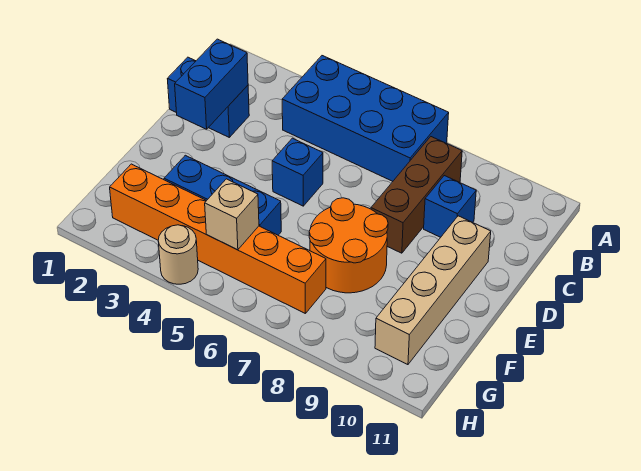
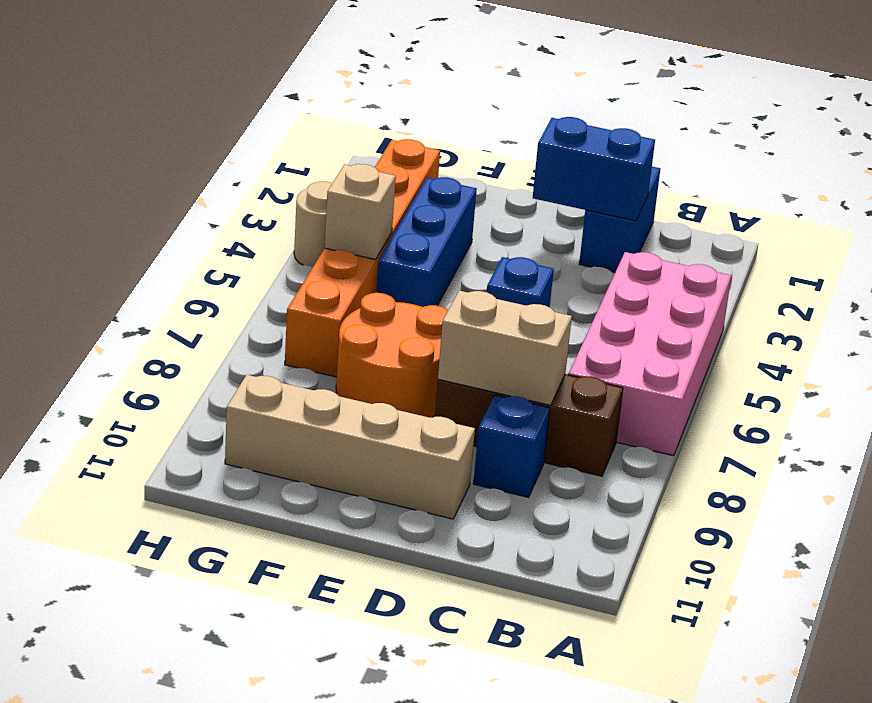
blue brick A4:B7 level 1 -> pink brick A4:B7 level 1
none -> tan brick C8:D8 level 2

